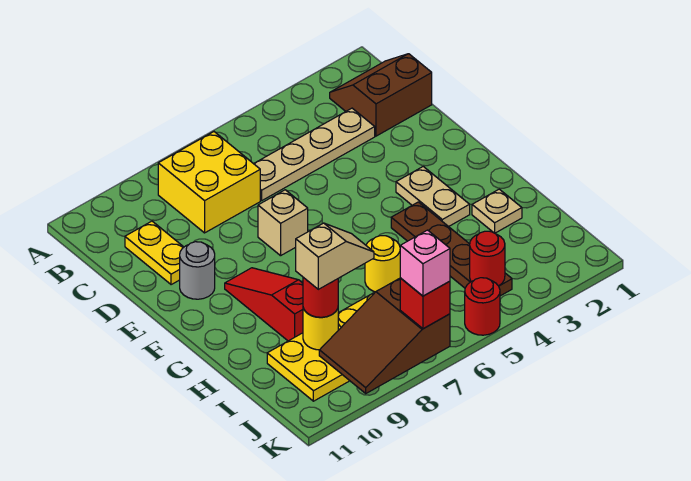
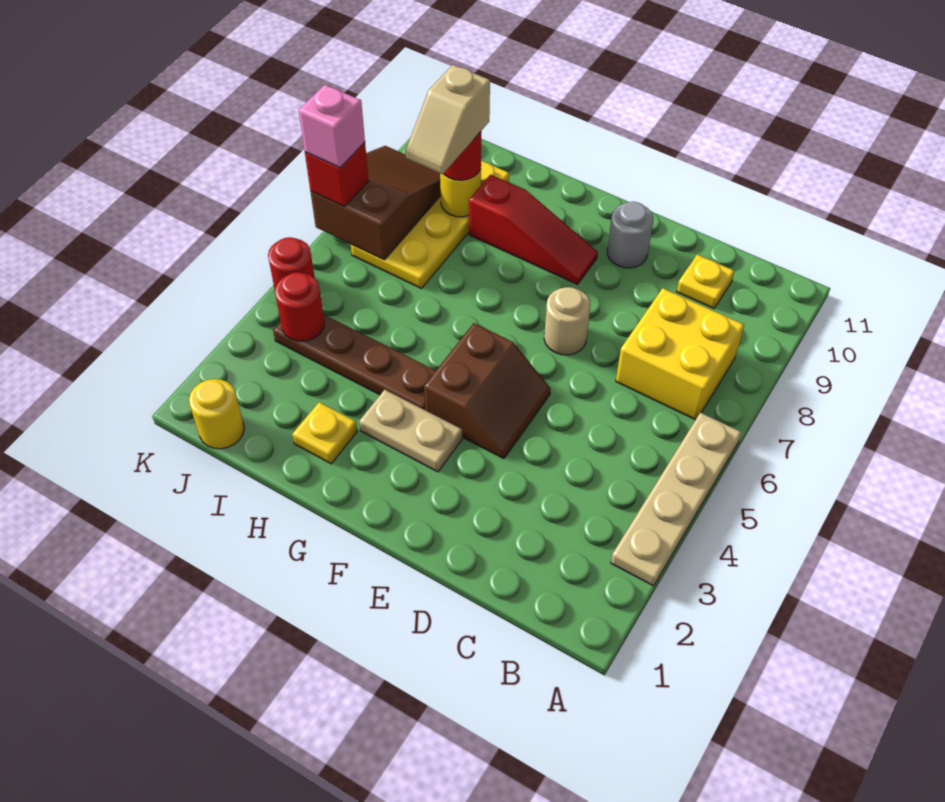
brown slope B1:C2 level 1 top C -> brown slope E4:F5 level 1 top F
tan plate C3:C6 level 1 -> tan plate A3:A6 level 1
yellow plate C10:D10 level 1 -> yellow plate C10 level 1
tan brick E7 level 1 -> tan round brick E7 level 1
tan plate H2 level 1 -> yellow plate H2 level 1
yellow round brick H6 level 1 -> yellow round brick J1 level 1

